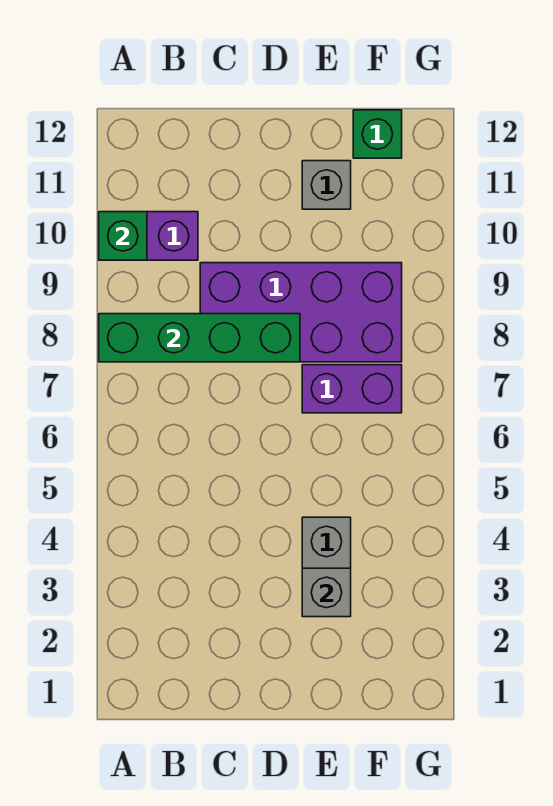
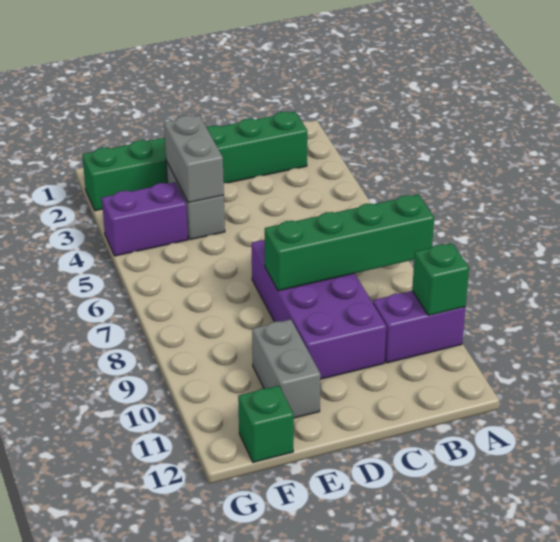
none -> green brick B2:G2 level 1
purple brick C8:F9 level 1 -> purple brick C7:D10 level 1
grey brick E3 level 2 -> grey brick E3:E4 level 2
purple brick E7:F7 level 1 -> purple brick F4:G4 level 1
grey brick E11 level 1 -> grey brick E10:E11 level 1

